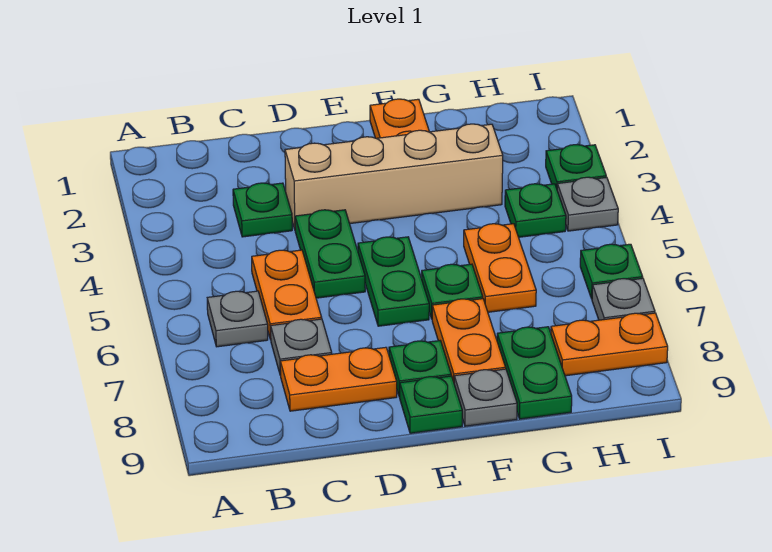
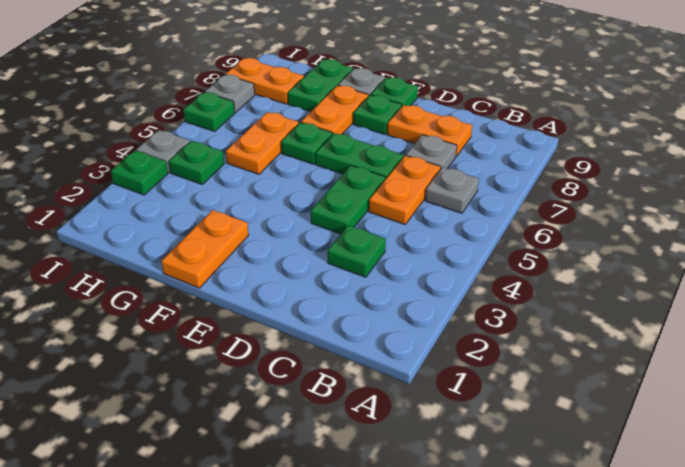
tan brick D3:G3 level 1 -> none
green plate E5:E6 level 1 -> green plate D6:E6 level 1

